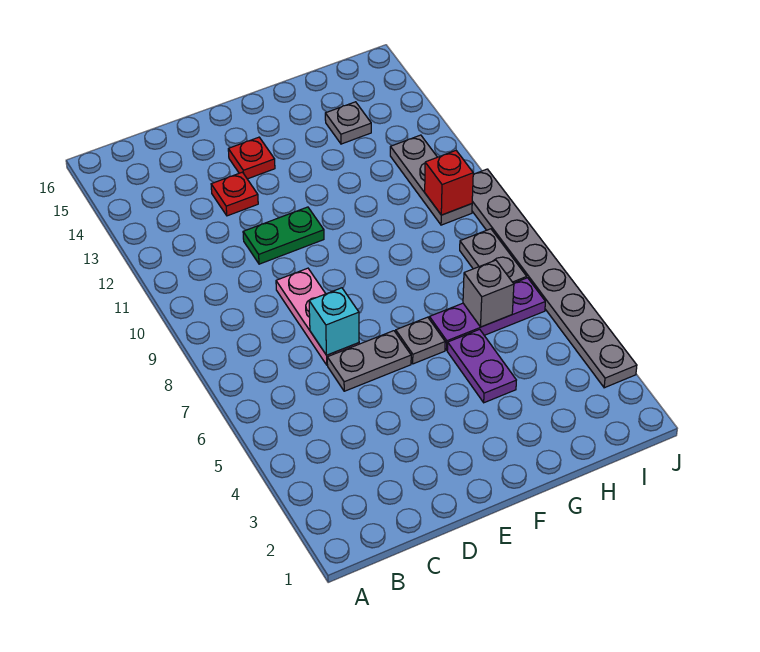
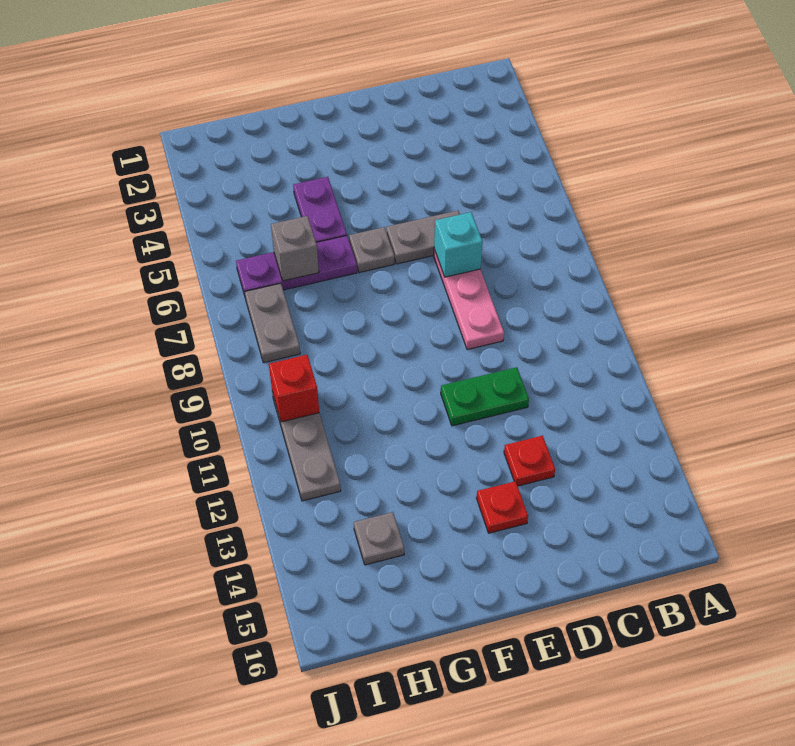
grey plate J3:J10 level 1 -> none

